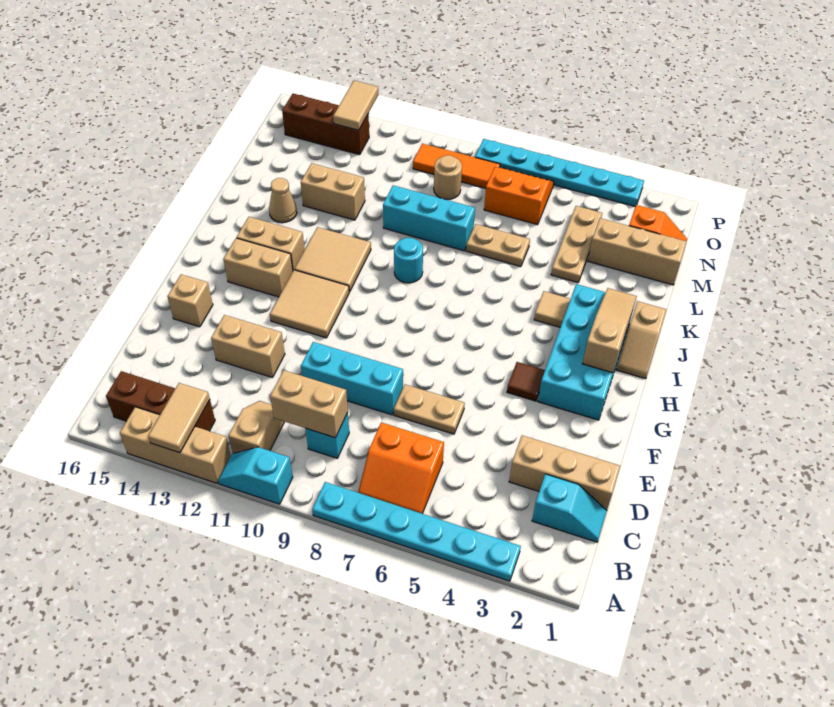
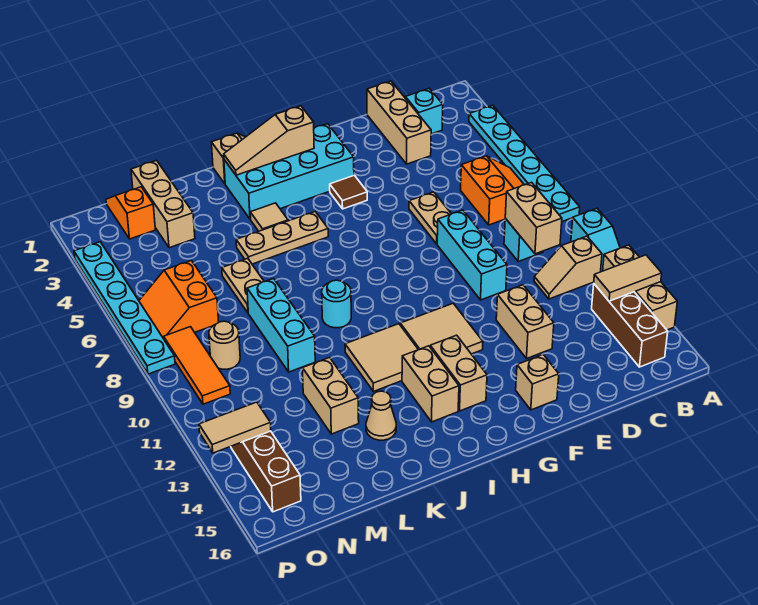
tan plate L4:N4 level 1 -> tan plate I5:K5 level 1

